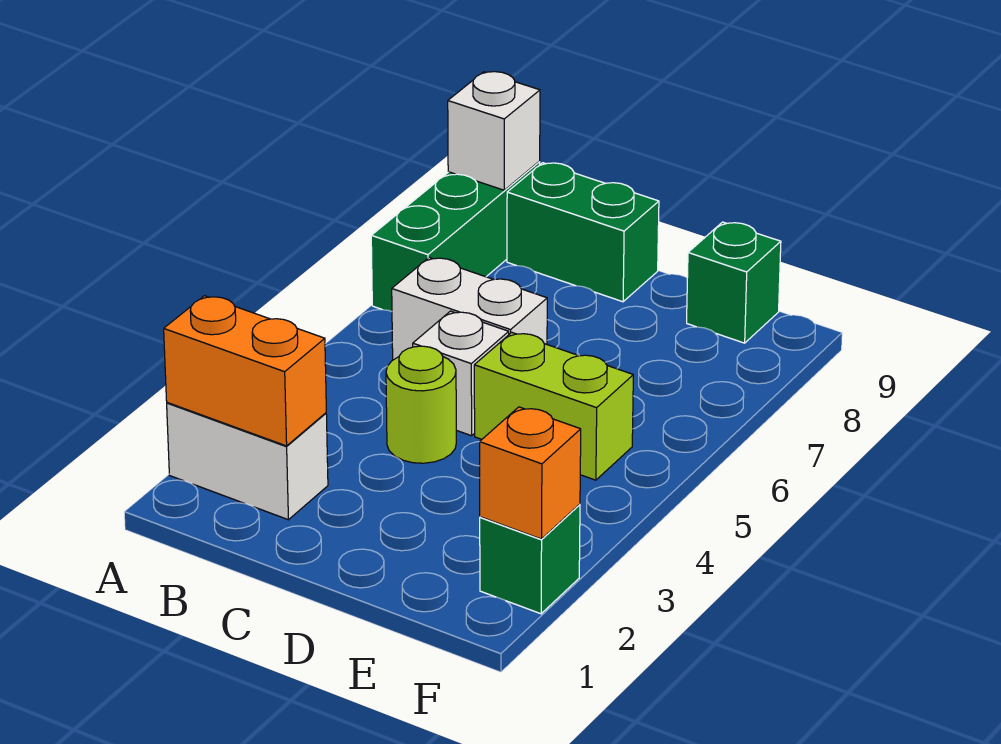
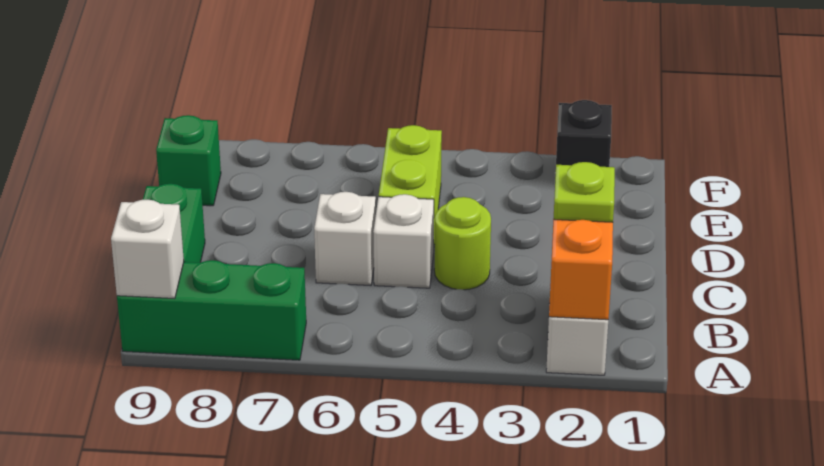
none -> lime plate B2 level 3
white brick B6:C6 level 1 -> white brick C6 level 1
green brick F2 level 1 -> black brick F2 level 1
orange brick F2 level 2 -> none

